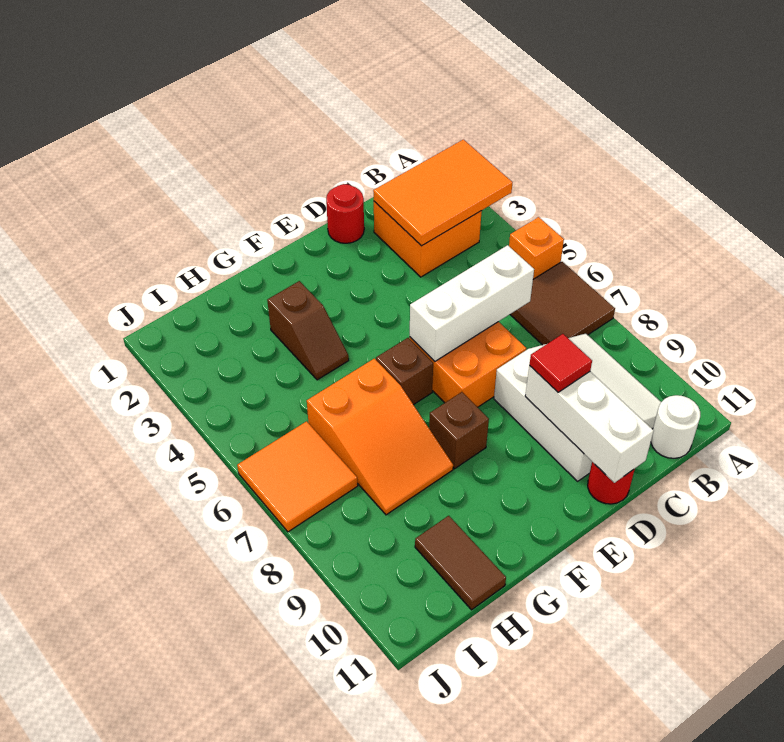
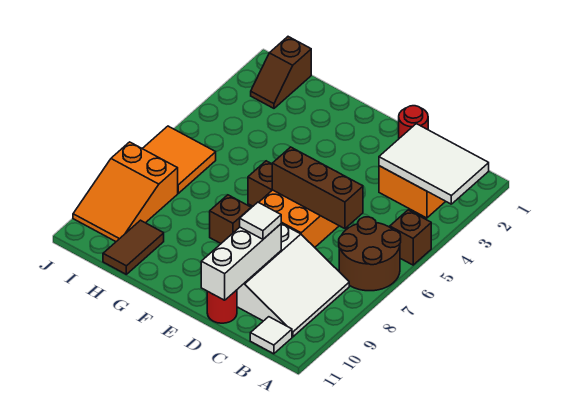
orange tile A2:C3 level 2 -> white tile A2:C3 level 2
orange brick A5 level 1 -> brown brick A5 level 1
brown tile A6:B7 level 1 -> brown round brick A6:B7 level 1
white round brick B11 level 1 -> white tile B11 level 1
white brick C6:E6 level 2 -> brown brick C6:E6 level 2
red tile D9 level 3 -> white tile D9 level 3
brown slope G3:G4 level 1 top 3 -> brown slope I1:I2 level 1 top 1
orange slope G6:H8 level 1 top 6 -> orange slope I8:J10 level 1 top 8

